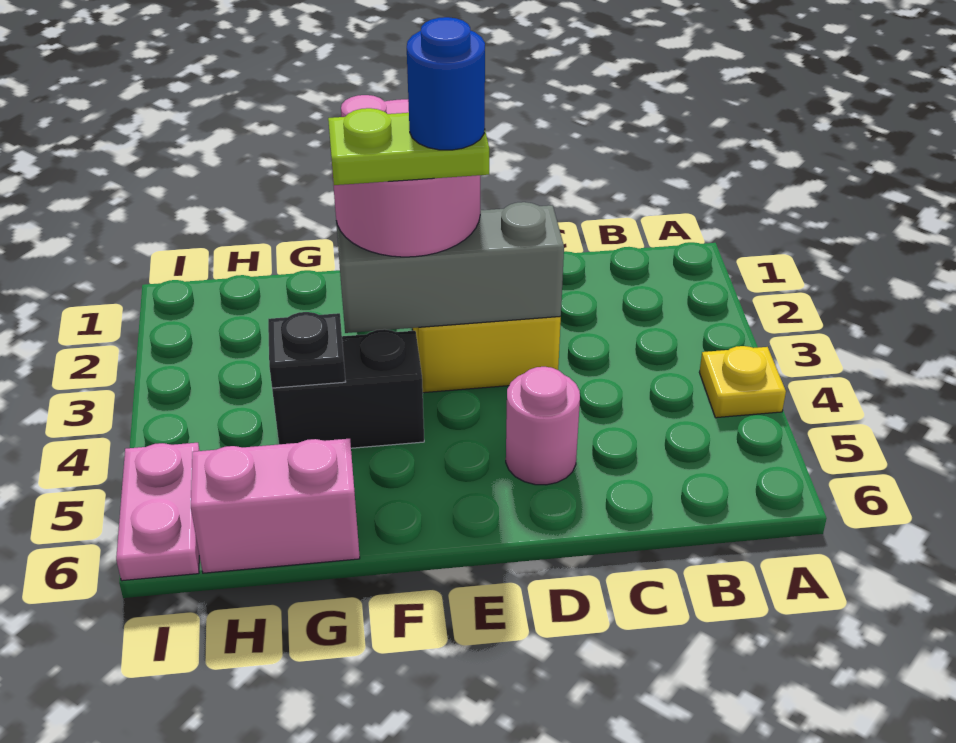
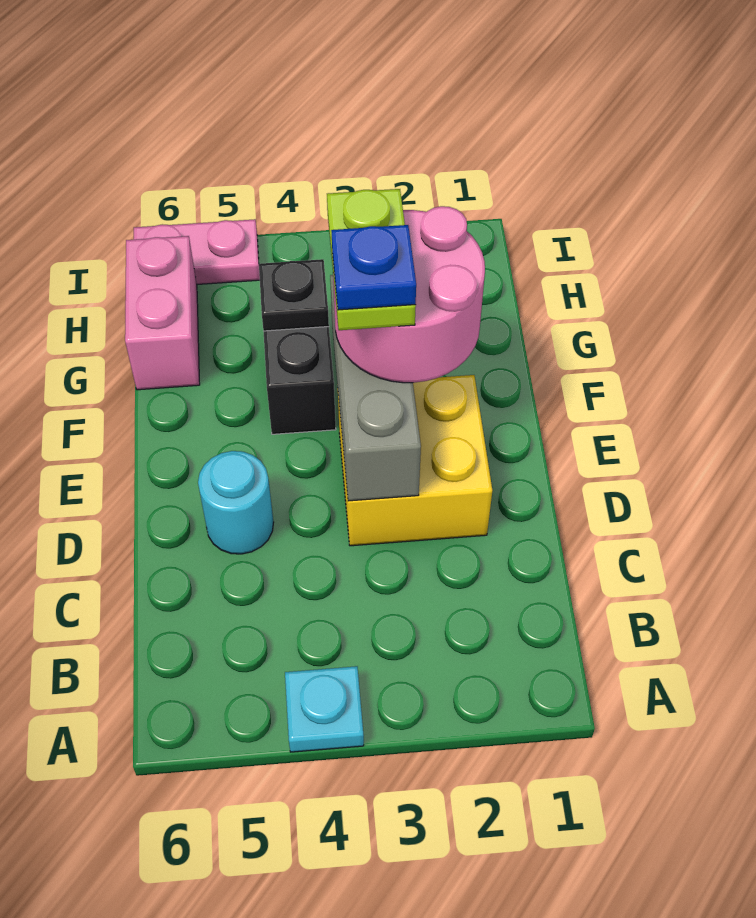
yellow plate A4 level 1 -> cyan plate A4 level 1
pink round brick D5 level 1 -> cyan round brick D5 level 1
blue round brick E3 level 5 -> blue plate E3 level 5

